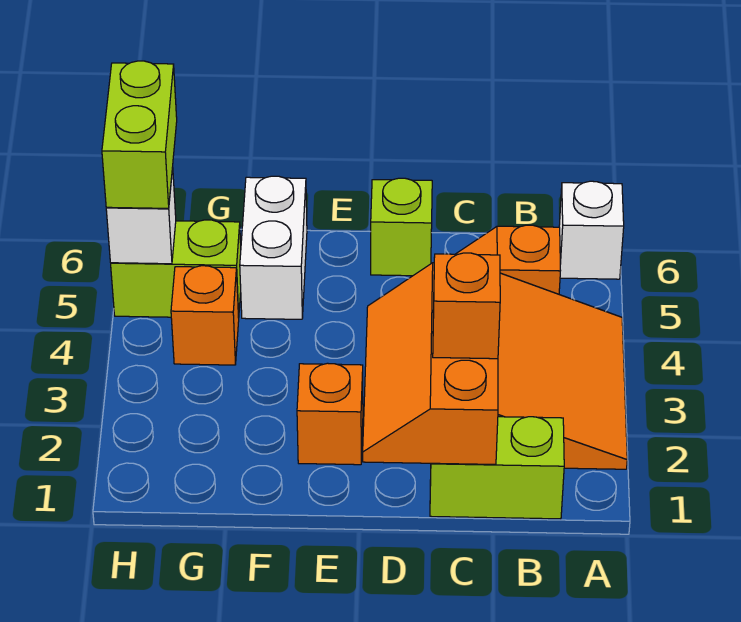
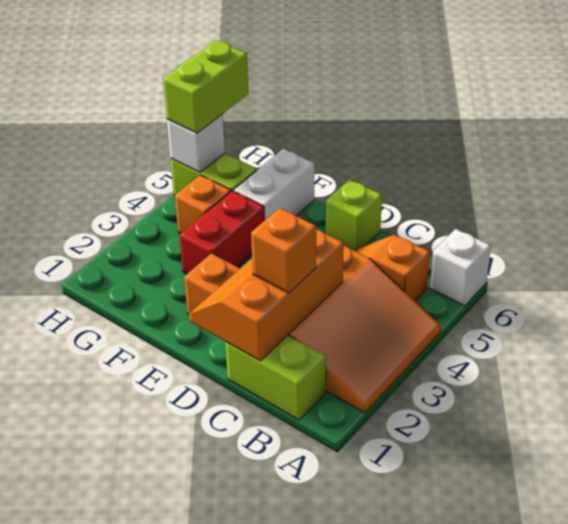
none -> red brick F3:F4 level 1

